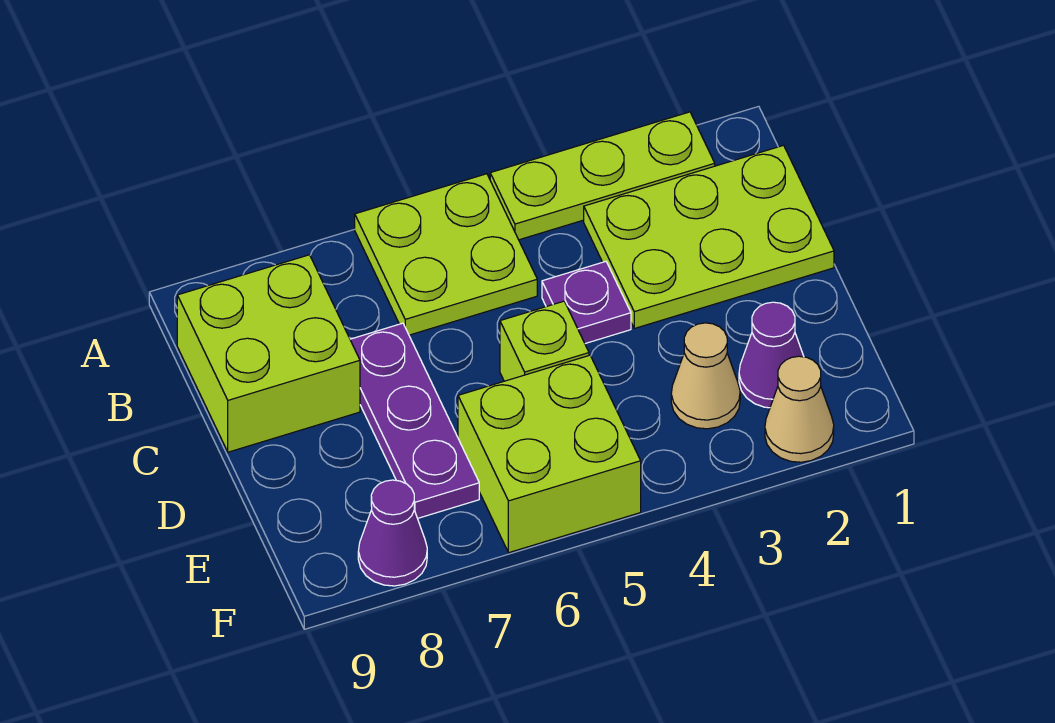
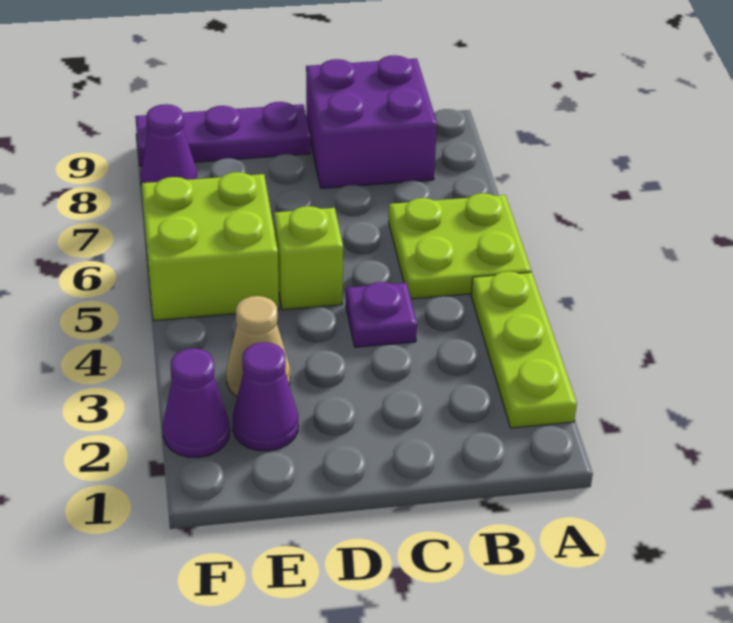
lime plate B1:C3 level 1 -> none
lime brick B8:C9 level 1 -> purple brick B8:C9 level 1
purple plate C7:E7 level 1 -> purple plate D9:F9 level 1
tan cone F2 level 1 -> purple cone F2 level 1

